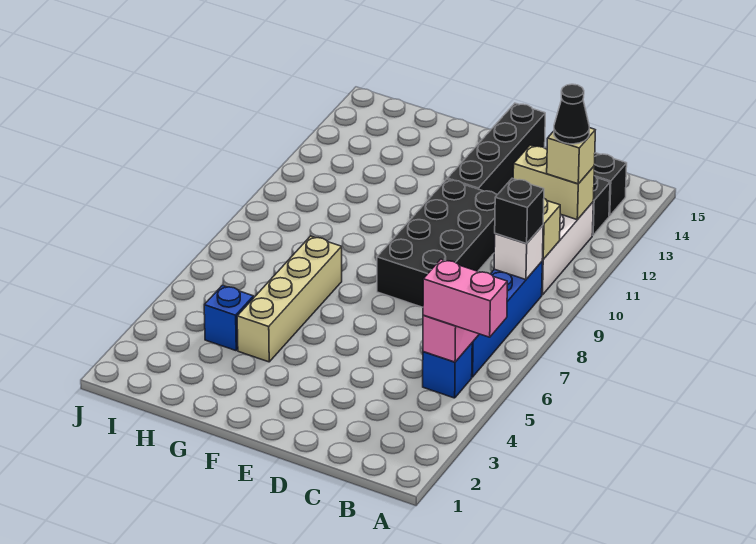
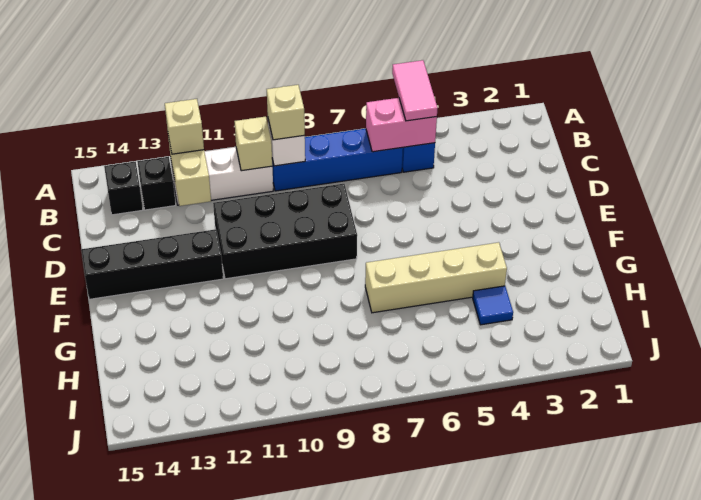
pink brick A5:B5 level 3 -> pink tile A5:B5 level 3
black brick B9 level 3 -> tan brick B9 level 3
black cone B12 level 4 -> none
blue brick H4 level 1 -> blue tile H4 level 1

